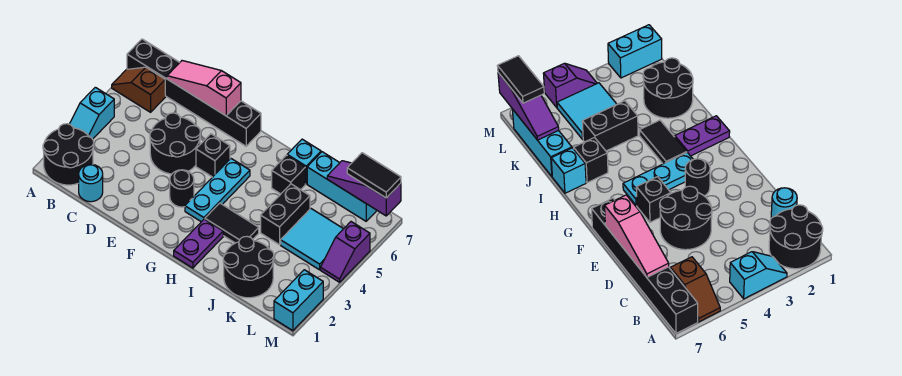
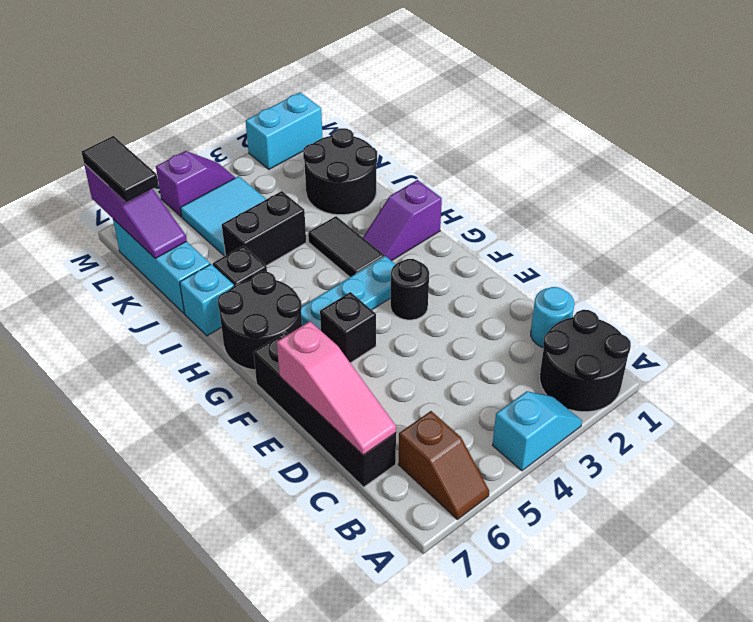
black brick A7:F7 level 1 -> black brick C7:F7 level 1
black round brick D4:E5 level 1 -> black round brick G6:H7 level 1
purple plate H1:H2 level 1 -> purple slope H1:H2 level 1 top 1

